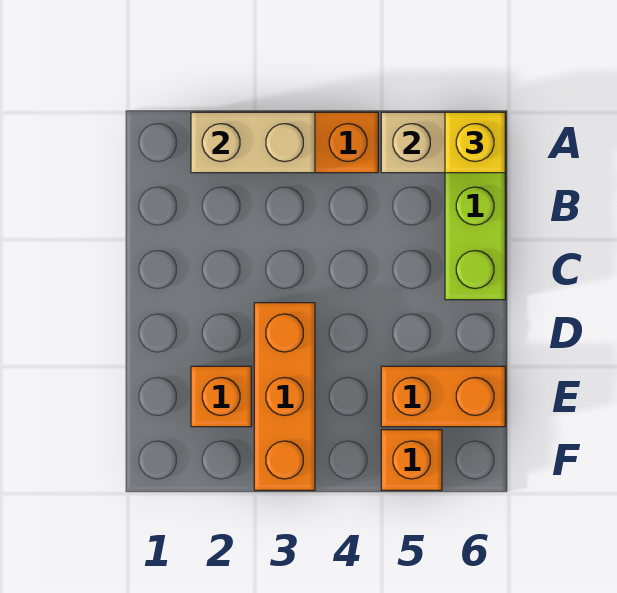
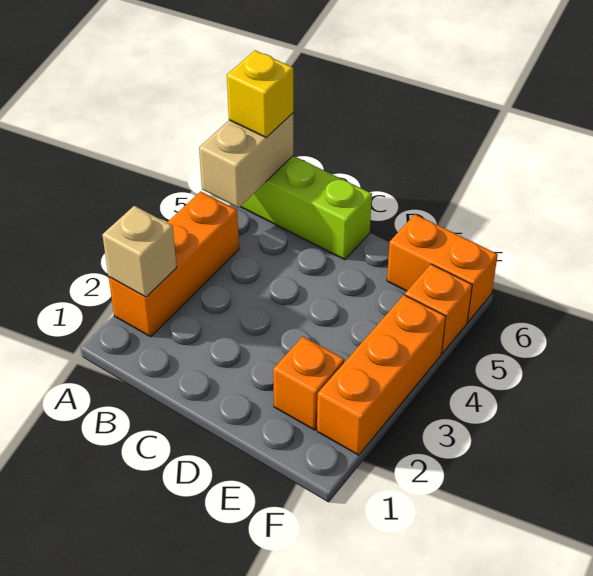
tan brick A2:A3 level 2 -> tan brick A2 level 2
orange brick D3:F3 level 1 -> orange brick F2:F4 level 1
orange brick E5:E6 level 1 -> orange brick E6:F6 level 1

